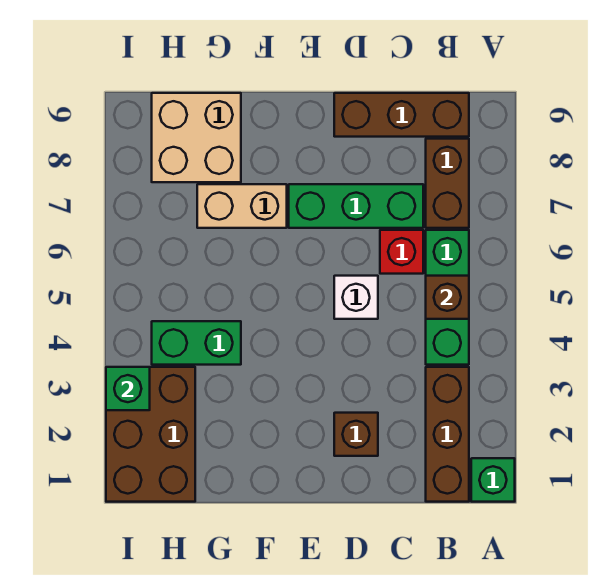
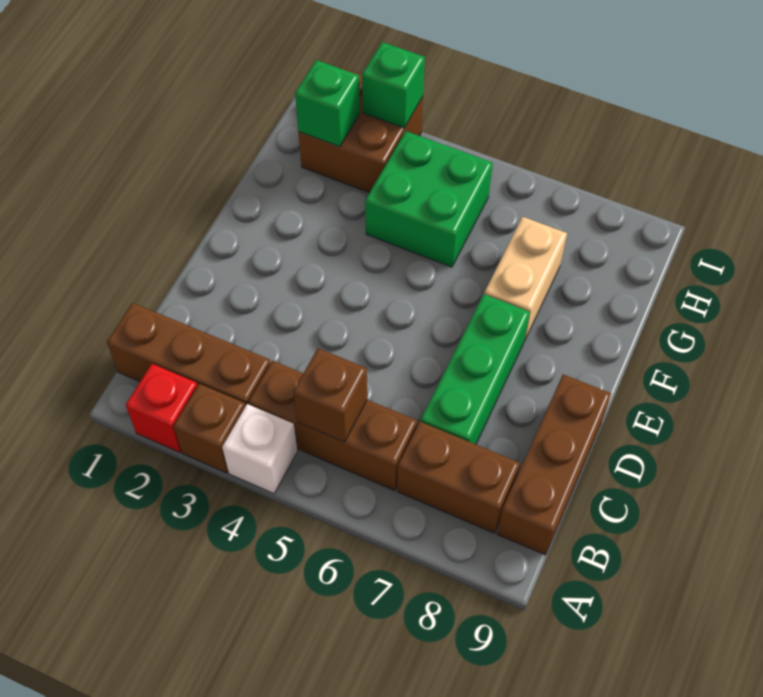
green brick A1 level 1 -> green brick H2 level 2
green brick B4:B6 level 1 -> brown brick B4:B6 level 1
red brick C6 level 1 -> red brick A2 level 1
brown brick D2 level 1 -> brown brick A3 level 1
white brick D5 level 1 -> white brick A4 level 1
green brick G4:H4 level 1 -> green brick G4:H5 level 1
tan brick G8:H9 level 1 -> none
brown brick H1:I3 level 1 -> brown brick H2:I3 level 1

